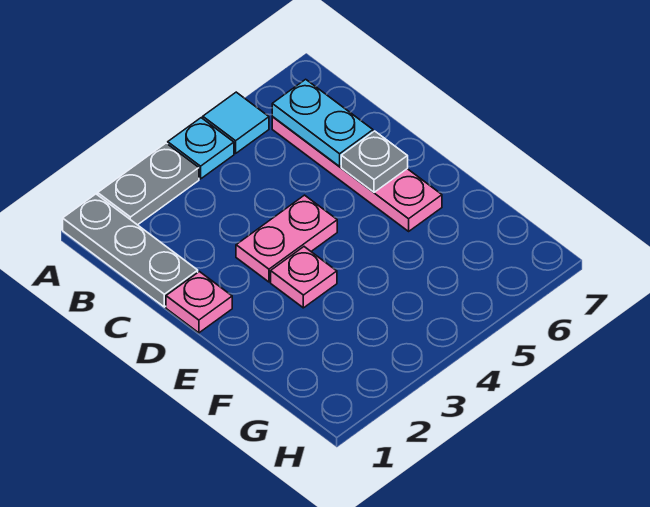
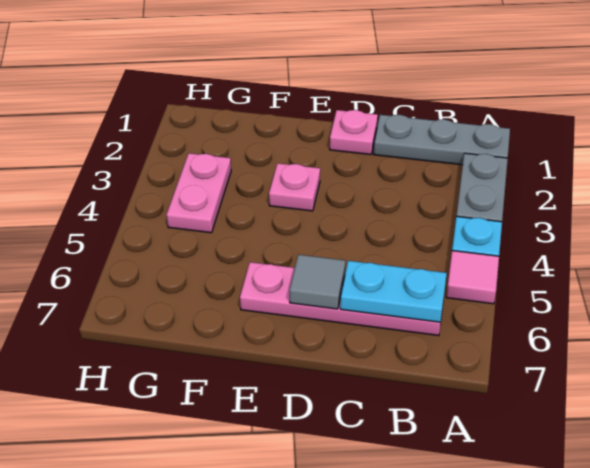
cyan tile A5 level 1 -> pink tile A5 level 1
pink plate D3:D4 level 1 -> pink plate G3:G4 level 1
grey plate D6 level 2 -> grey tile D6 level 2

